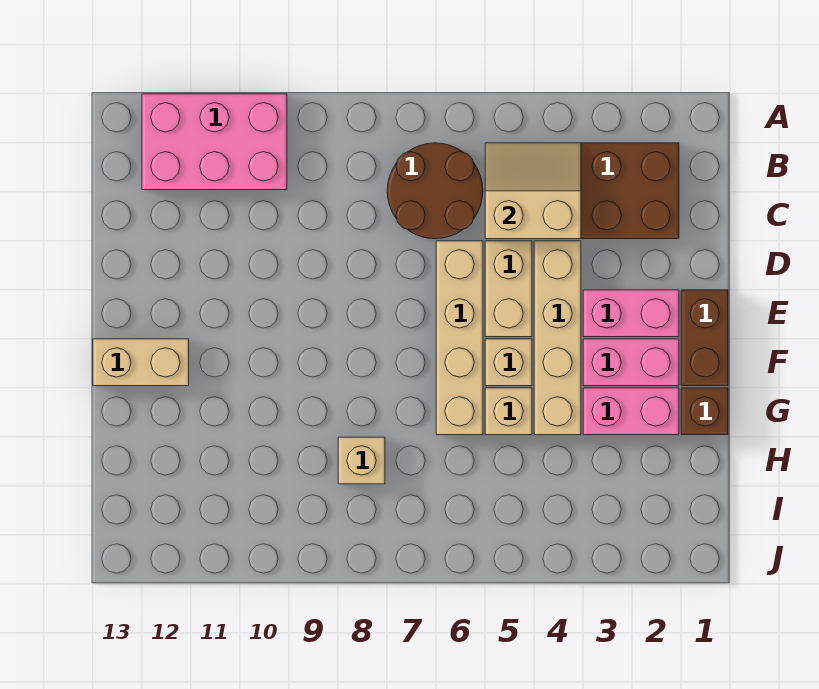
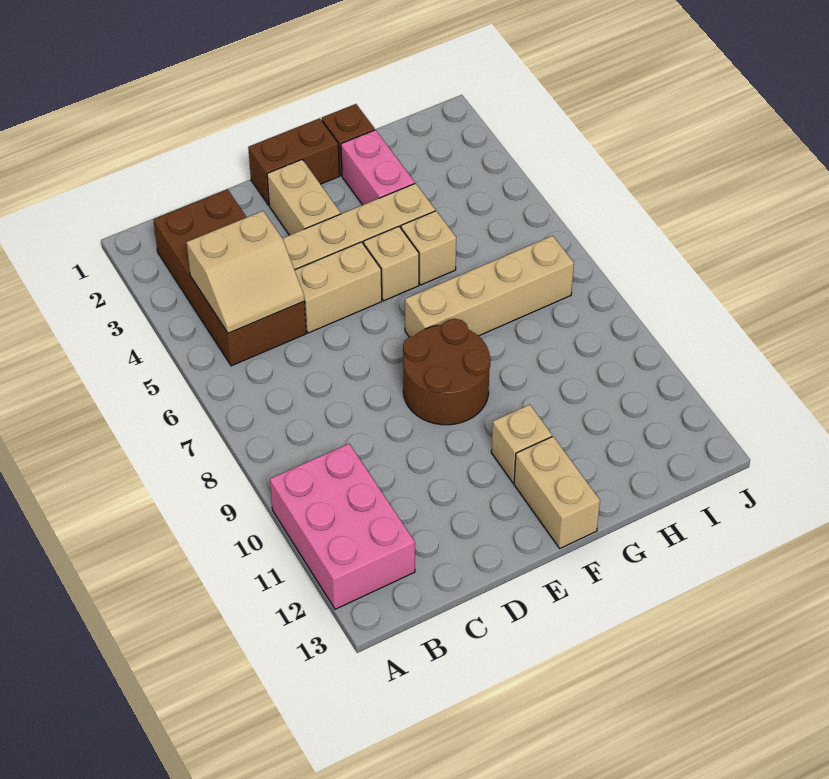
tan slope B4:C5 level 2 top C -> tan slope B4:C5 level 2 top 4
brown round brick B6:C7 level 1 -> brown round brick E8:F9 level 1
tan brick D6:G6 level 1 -> tan brick F7:I7 level 1
pink brick E2:E3 level 1 -> tan brick E2:E3 level 1
pink brick F2:F3 level 1 -> none
tan brick H8 level 1 -> tan brick F11 level 1

